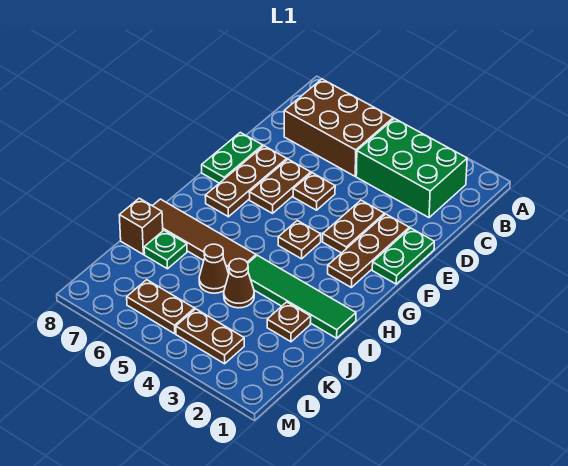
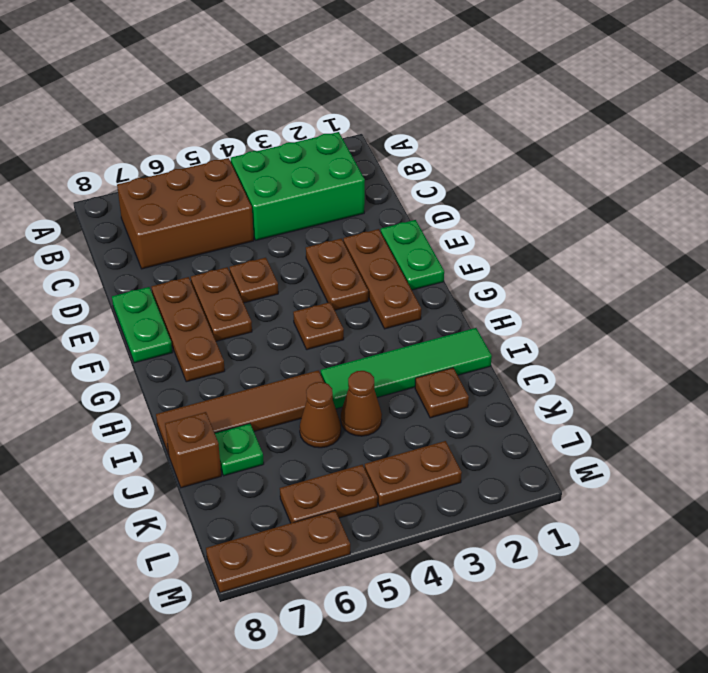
none -> brown plate M6:M8 level 1

